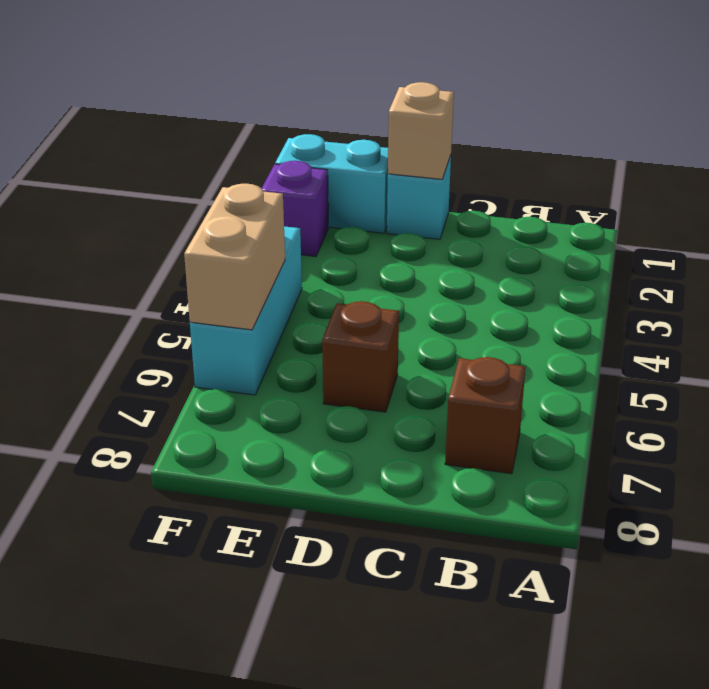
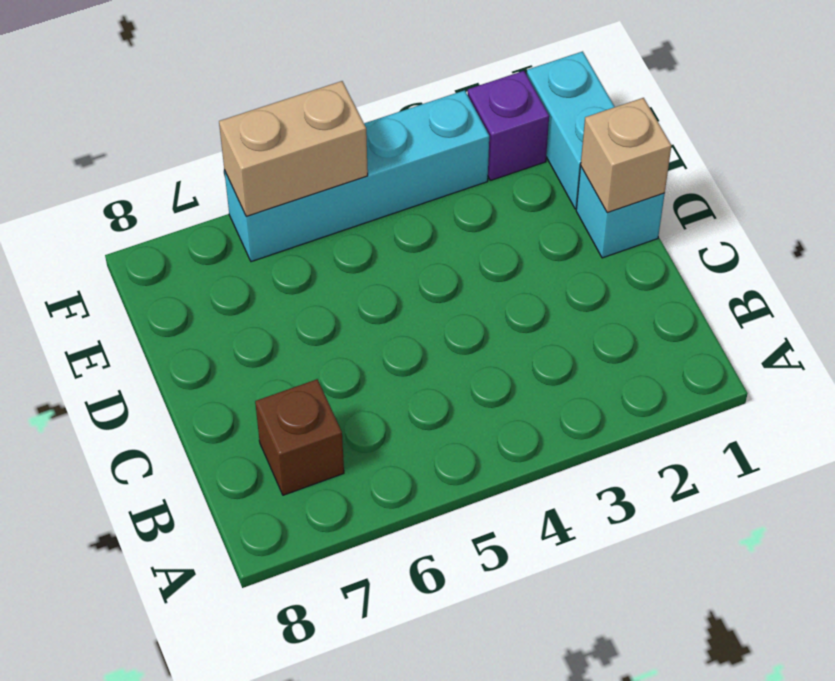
brown brick D6 level 1 -> none
cyan brick F4:F6 level 1 -> cyan brick F3:F6 level 1

